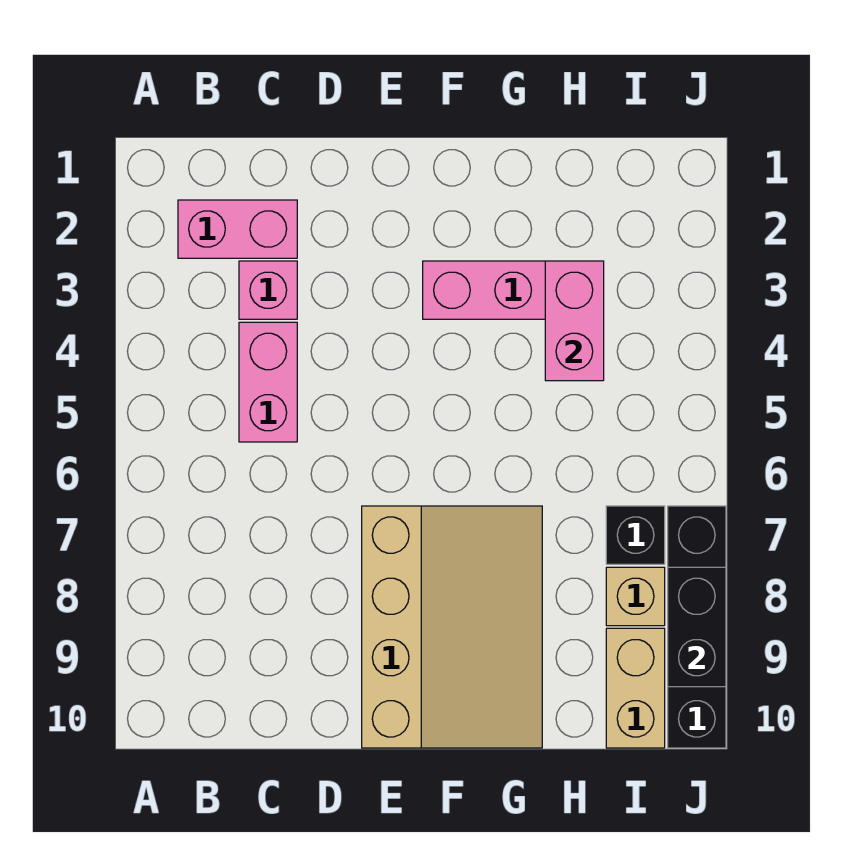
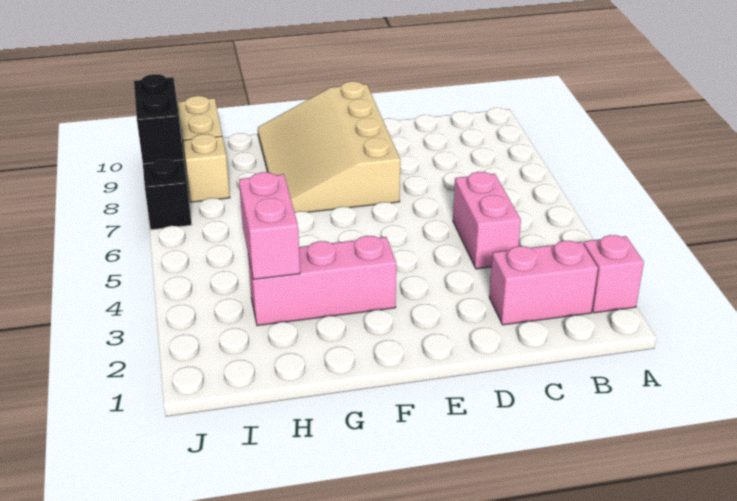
pink brick C3 level 1 -> pink brick A2 level 1
black brick I7 level 1 -> none

